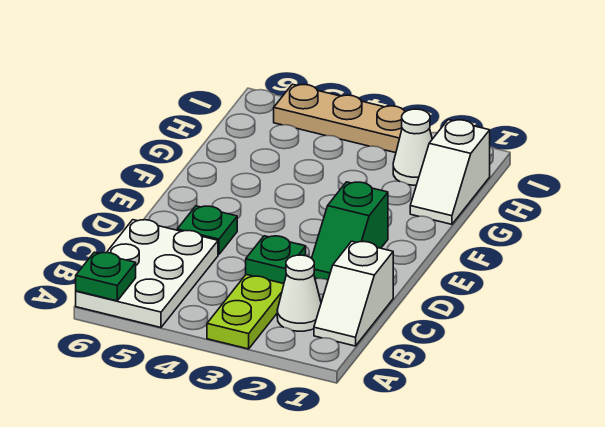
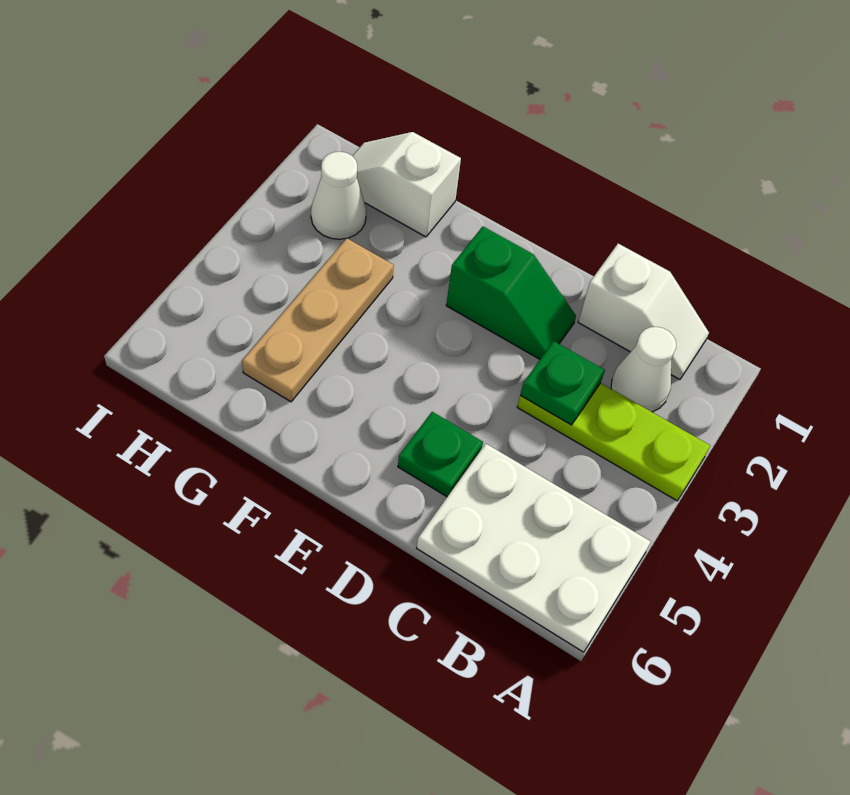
green plate A6 level 2 -> none
white slope G1:H1 level 1 top H -> white slope G1:H1 level 1 top G
tan plate I3:I5 level 1 -> tan plate G3:G5 level 1

